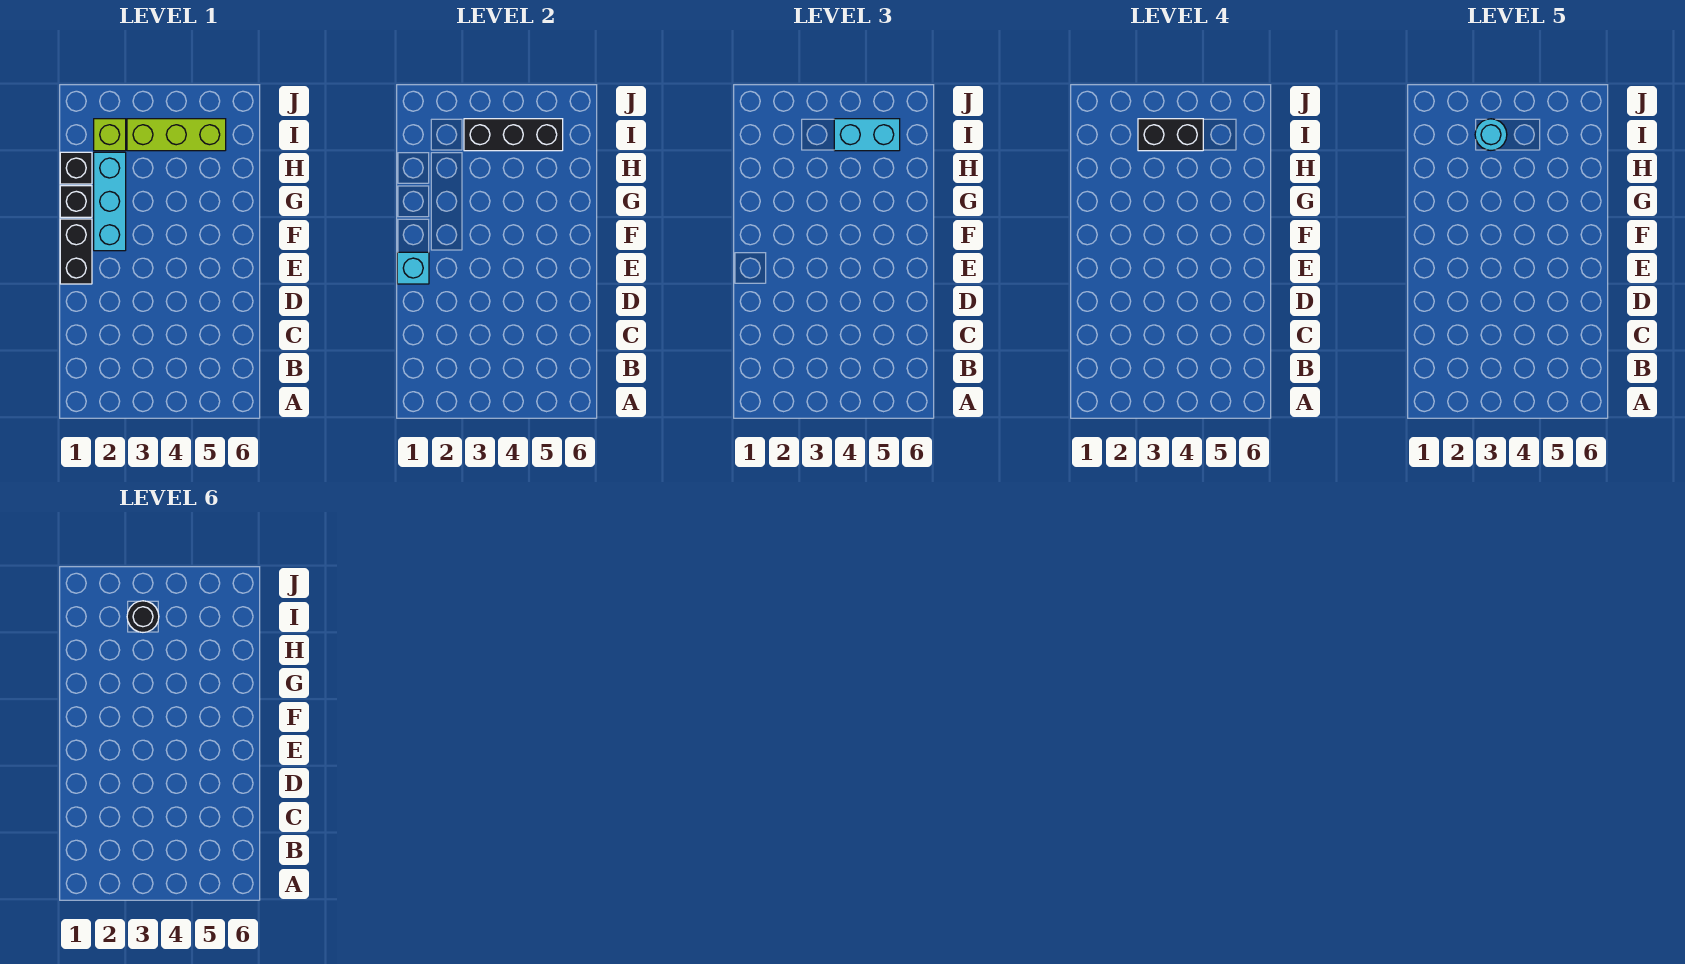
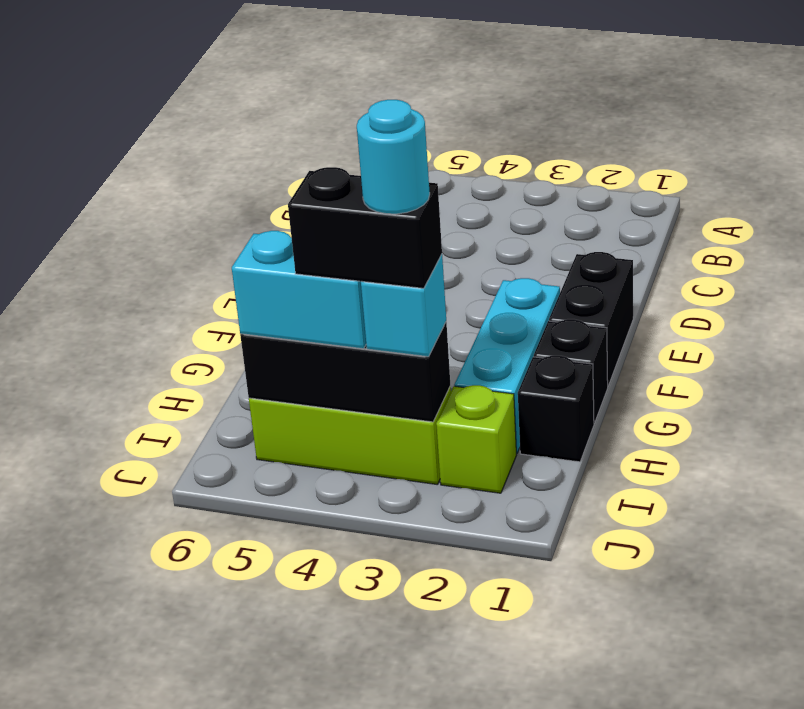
cyan brick E1 level 2 -> cyan brick I3 level 3
black round brick I3 level 6 -> none

